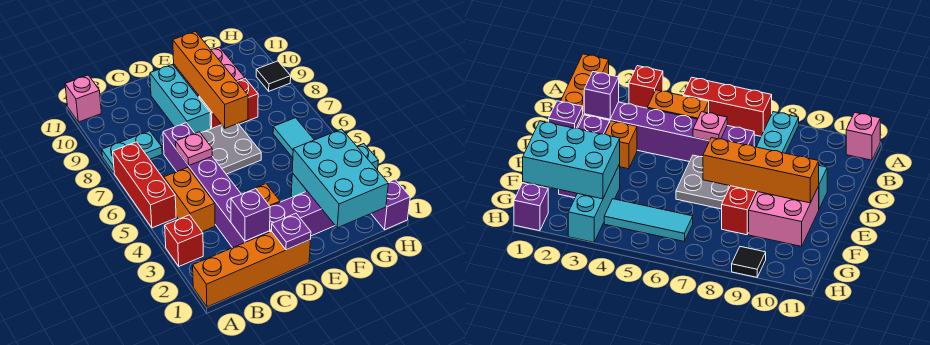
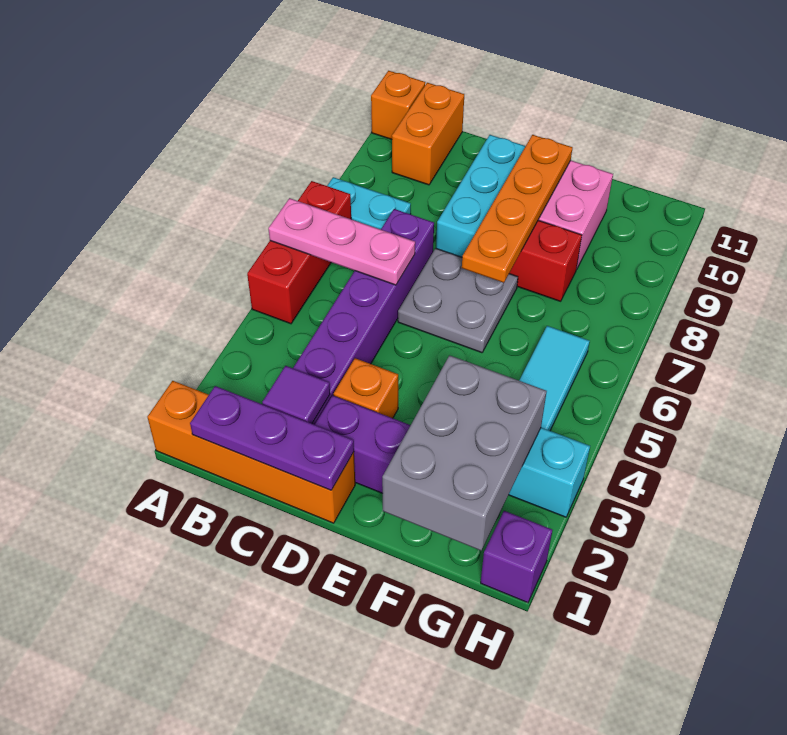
red brick A3 level 1 -> none
pink brick A11 level 1 -> orange brick A11 level 1
orange brick B4:B5 level 1 -> orange brick B10:B11 level 1
purple brick C2 level 2 -> purple tile C2 level 2
pink plate C6 level 2 -> pink plate A6:C6 level 2
purple plate D1 level 2 -> purple plate B1:D1 level 2
orange brick E7:E10 level 2 -> orange plate E7:E10 level 2
cyan brick F1:G3 level 2 -> grey brick F1:G3 level 2
black tile H9 level 1 -> none

